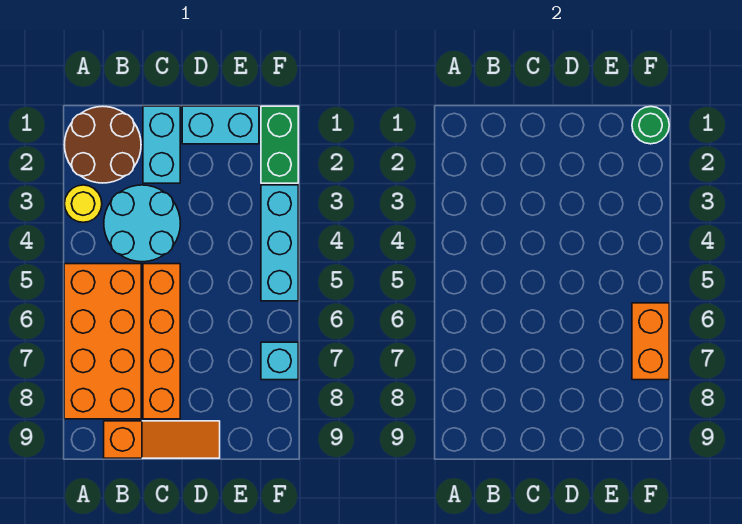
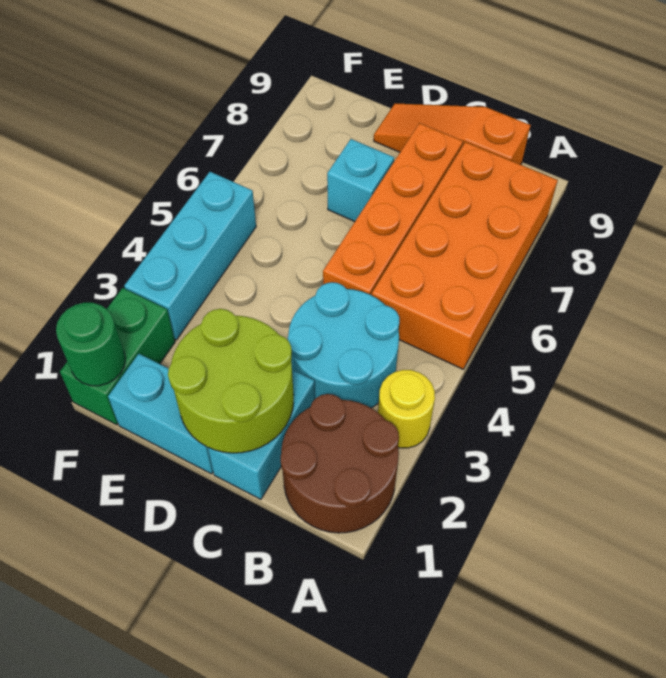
none -> lime round brick C1:D2 level 2
orange brick F6:F7 level 2 -> none
cyan brick F7 level 1 -> cyan brick D7 level 1

